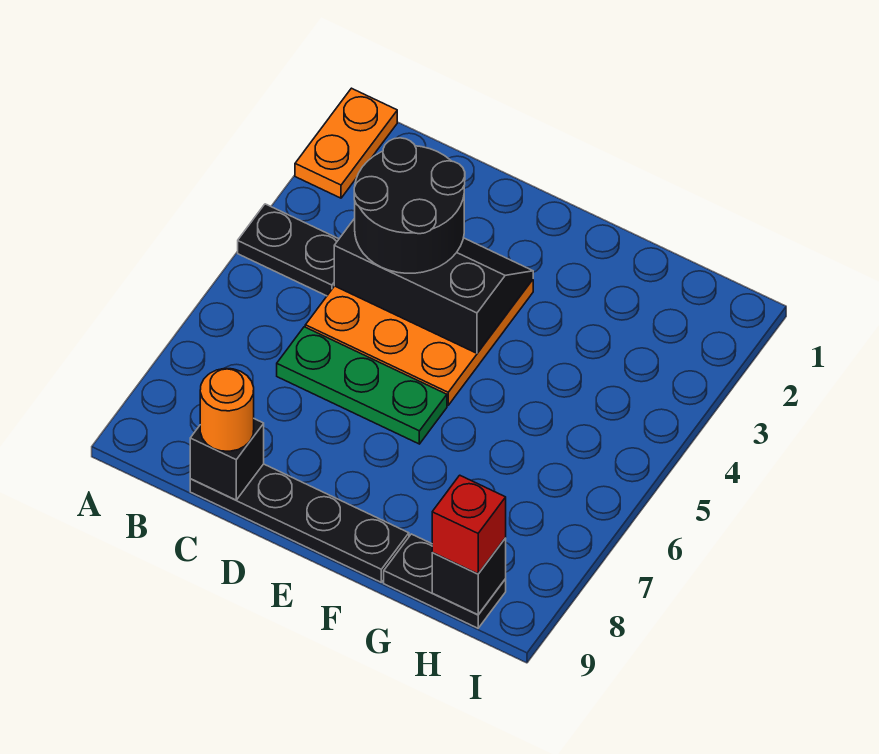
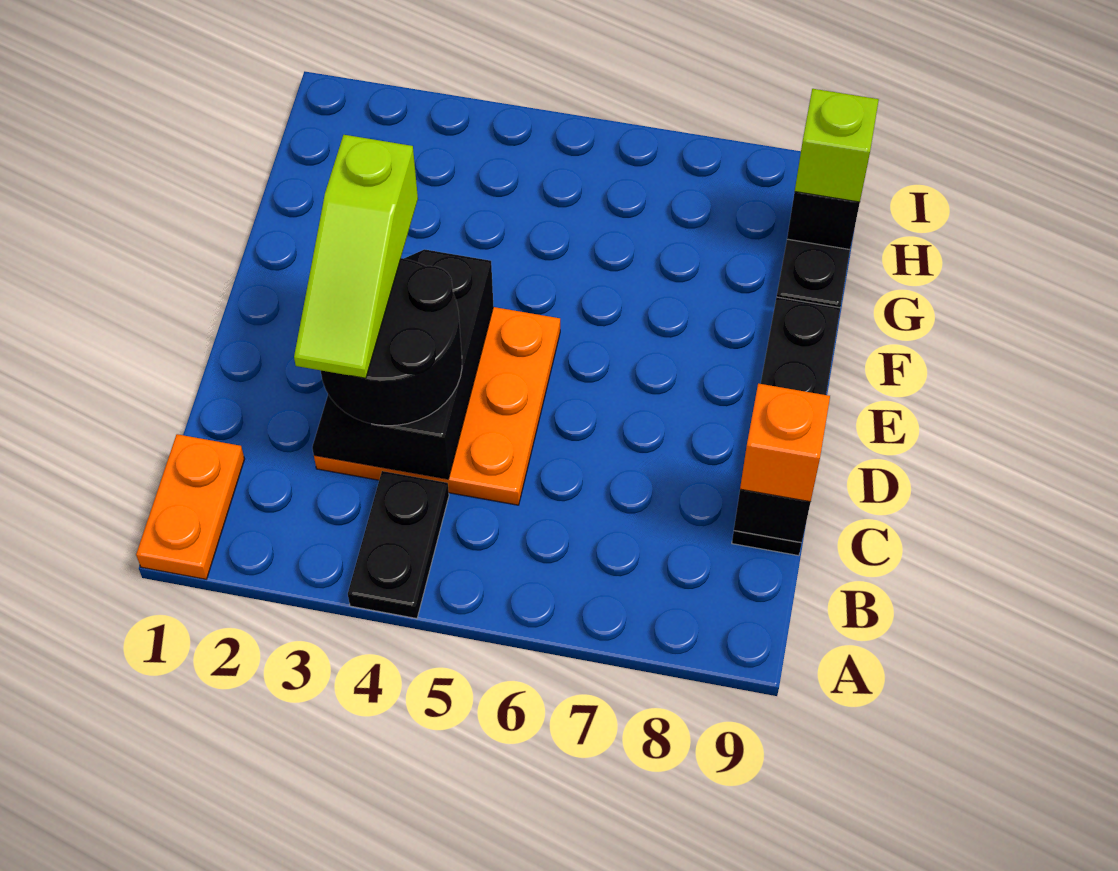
orange plate A1:A2 level 1 -> orange plate A1:B1 level 1
none -> lime slope C3:E3 level 4 top E
green plate C6:E6 level 1 -> none
orange round brick C9 level 3 -> orange brick C9 level 3
red brick H9 level 3 -> lime brick H9 level 3

